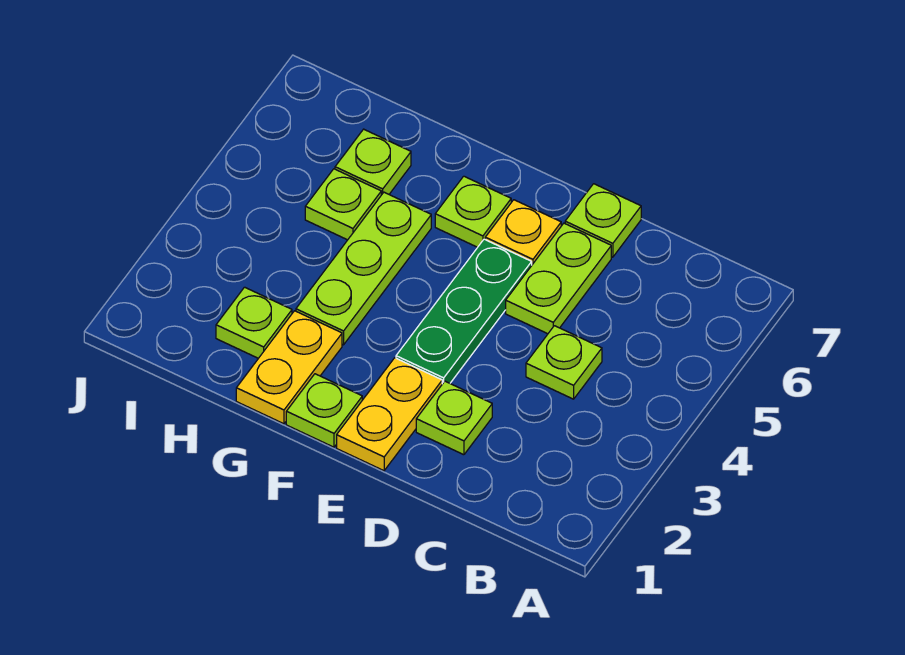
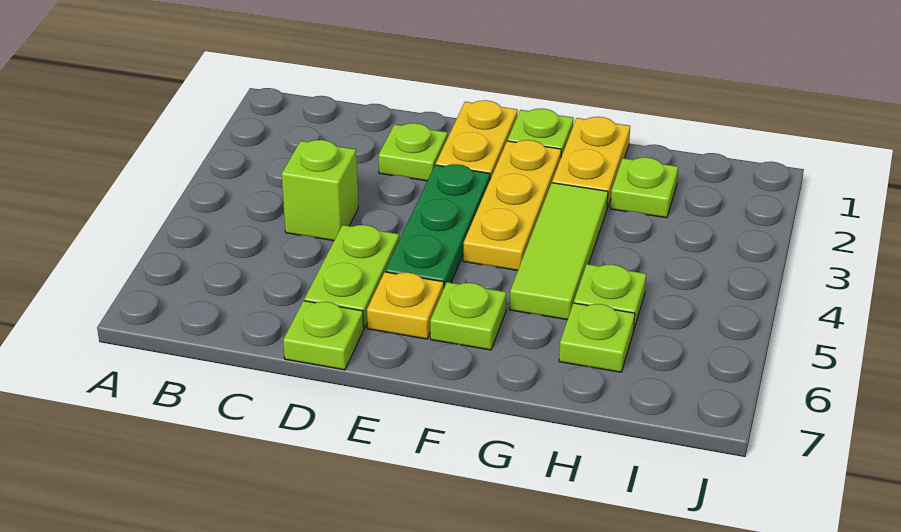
lime plate C4 level 1 -> lime brick C4 level 1
none -> yellow plate F2:F4 level 1
lime plate G3:G5 level 1 -> lime tile G3:G5 level 1

